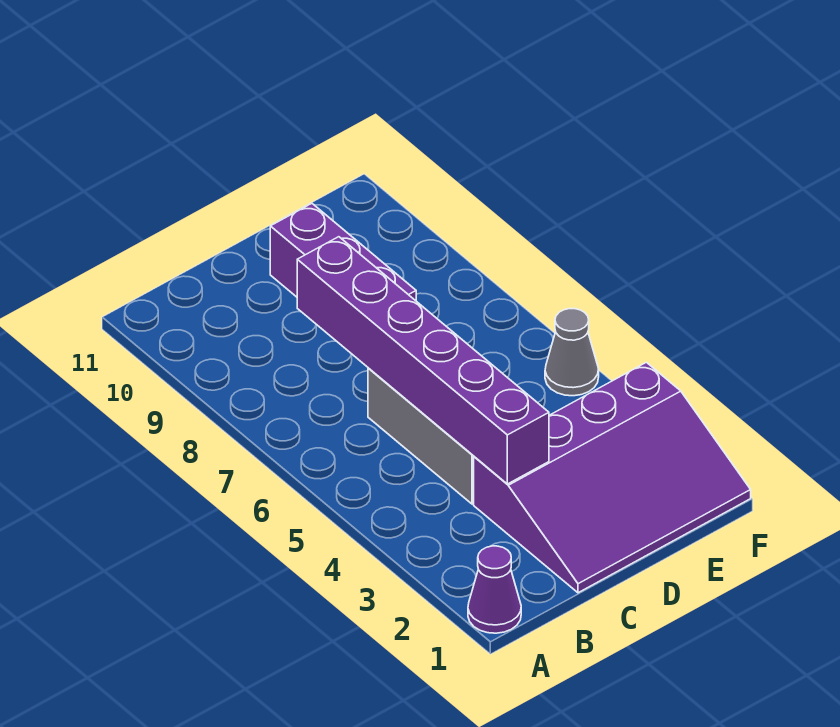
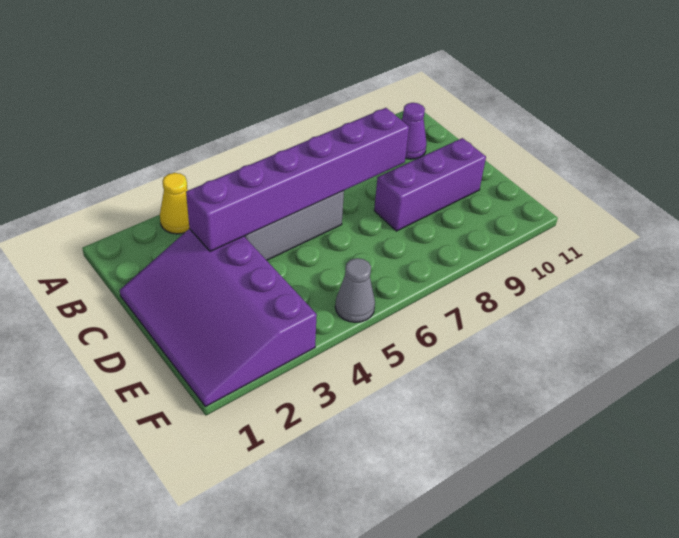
purple cone A1 level 1 -> purple cone B10 level 1
none -> yellow cone A3 level 1

